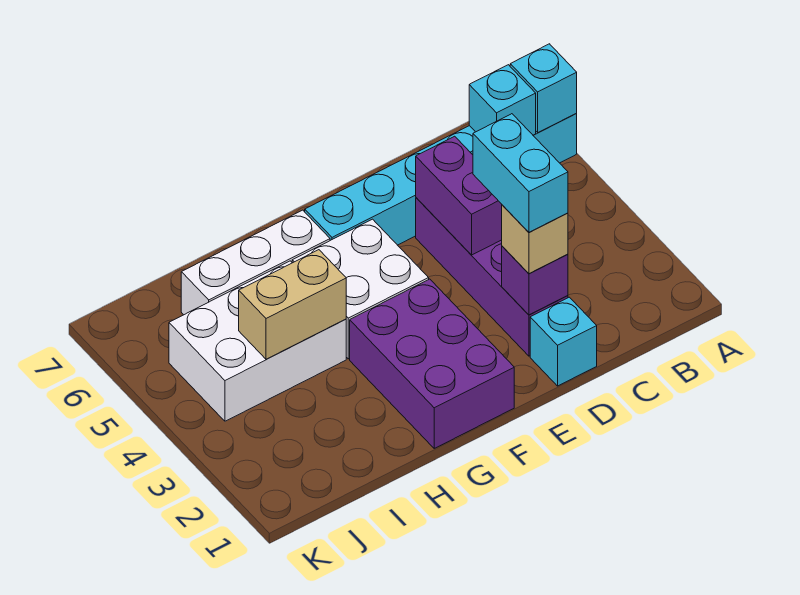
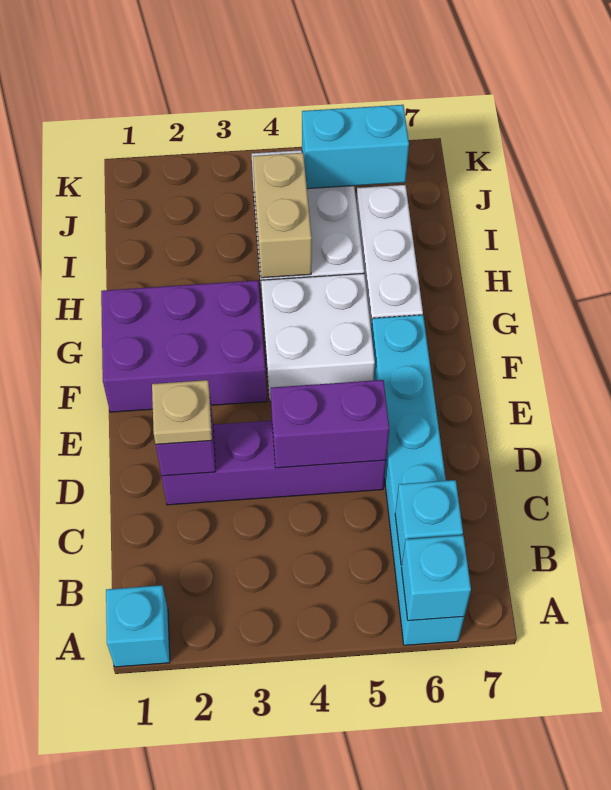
cyan brick D1 level 1 -> cyan brick A1 level 1
tan brick D2 level 3 -> tan plate D2 level 3
cyan brick D2:D3 level 4 -> cyan brick J5:J6 level 2

